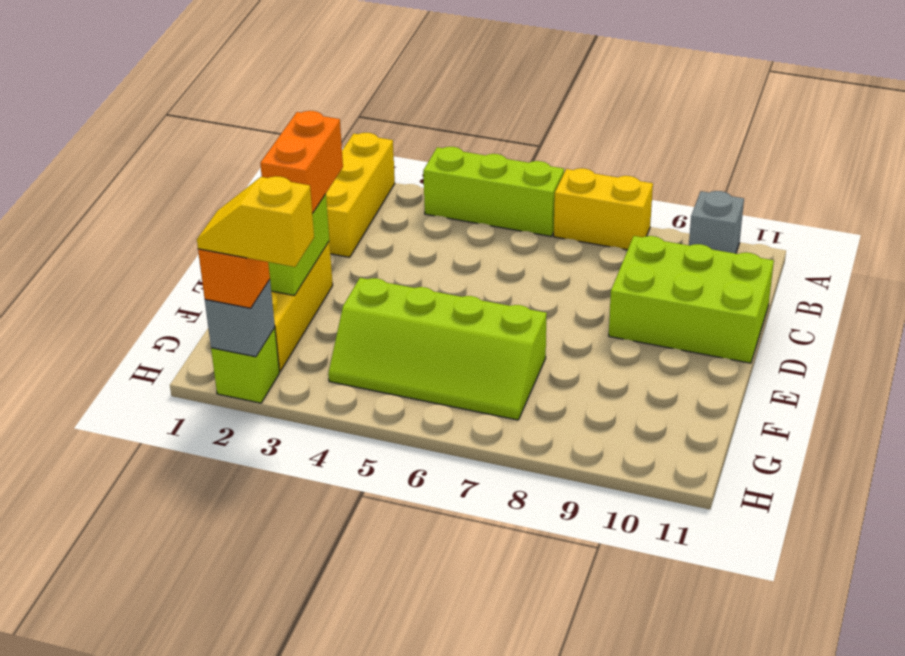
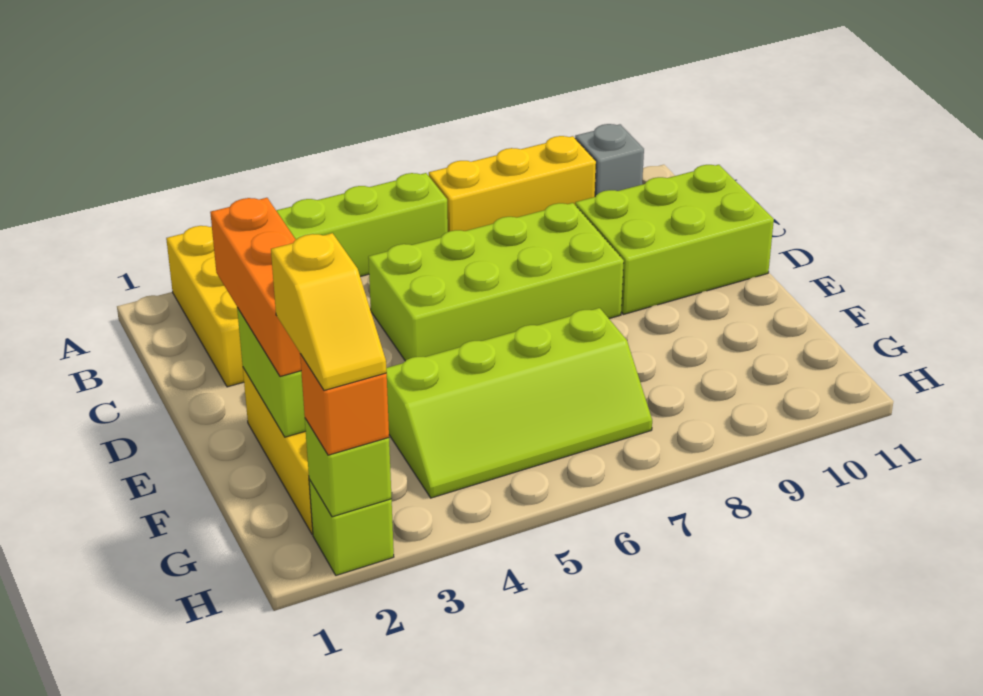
yellow brick A7:A8 level 1 -> yellow brick A7:A9 level 1
none -> lime brick C5:D8 level 1
orange brick D2:E2 level 3 -> orange brick D2:F2 level 3
grey brick H2 level 2 -> lime brick H2 level 2
yellow slope H2:H3 level 4 top 3 -> yellow slope G2:H2 level 4 top G

